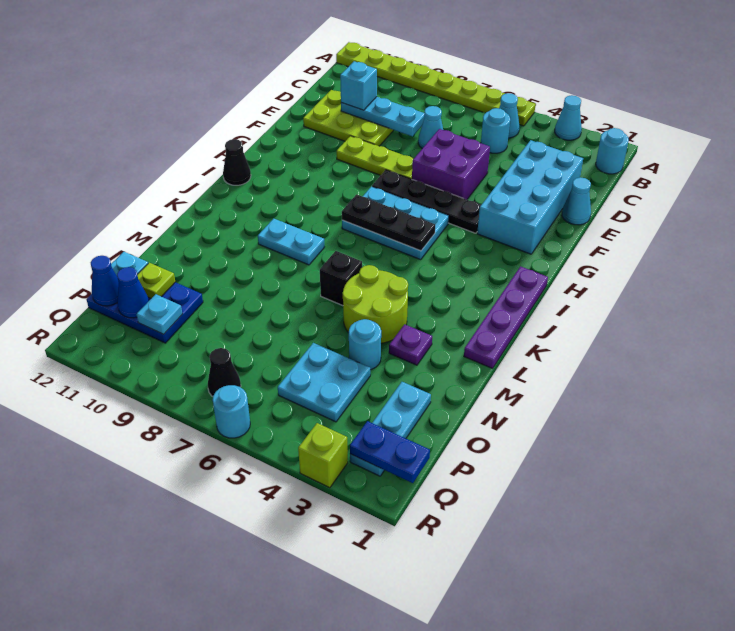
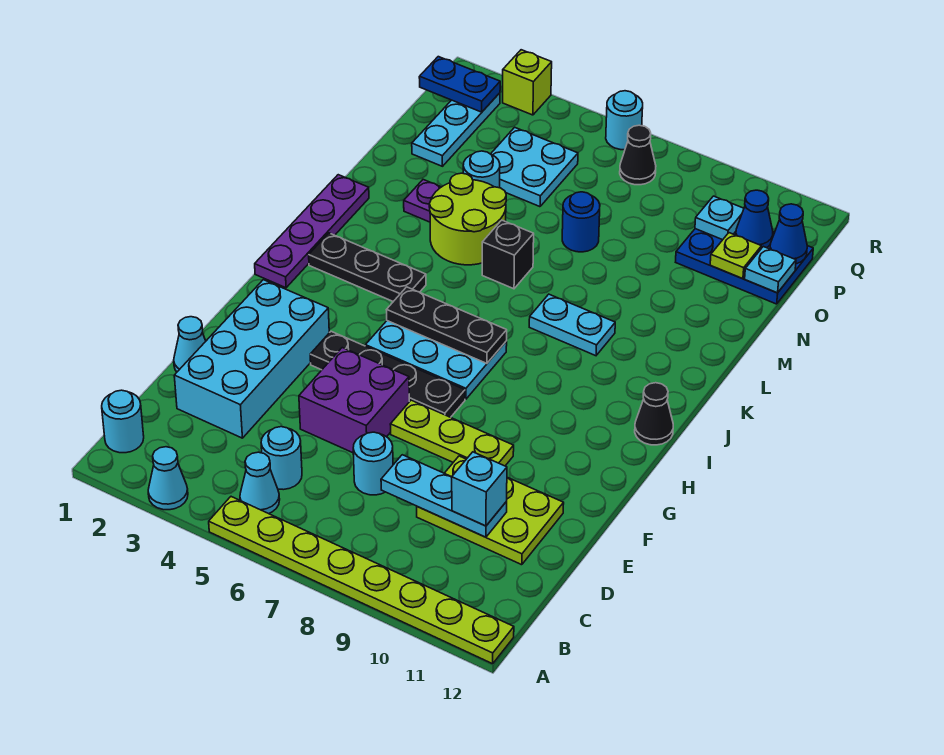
cyan cone D7 level 1 -> cyan round brick D7 level 1
none -> black plate J2:J4 level 1
none -> blue round brick N7 level 1

